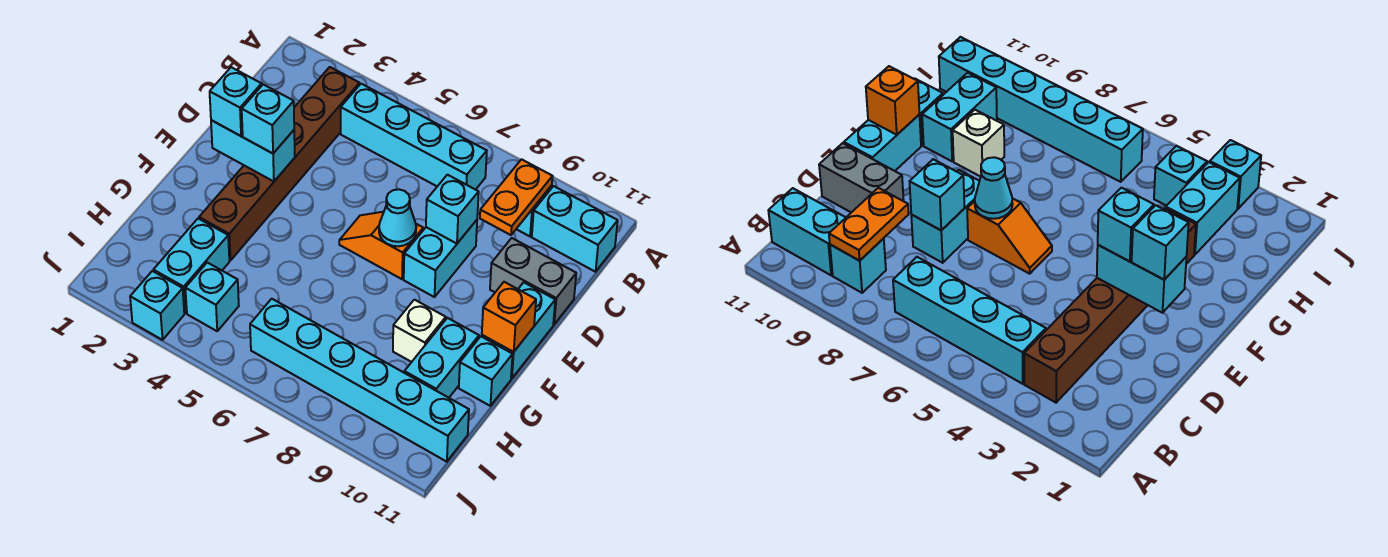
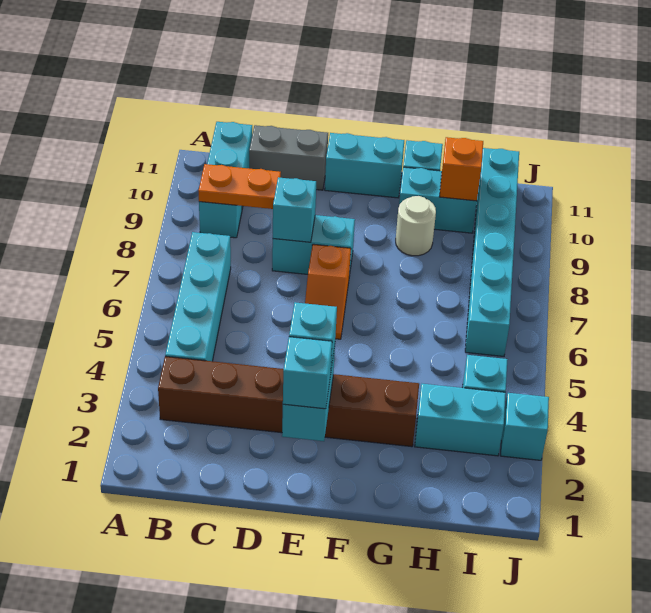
grey brick D10:D11 level 1 -> grey brick C11:D11 level 1
cyan cone E7 level 2 -> none
orange brick F11 level 2 -> orange brick H10 level 2
white brick G9 level 1 -> white round brick G9 level 1

